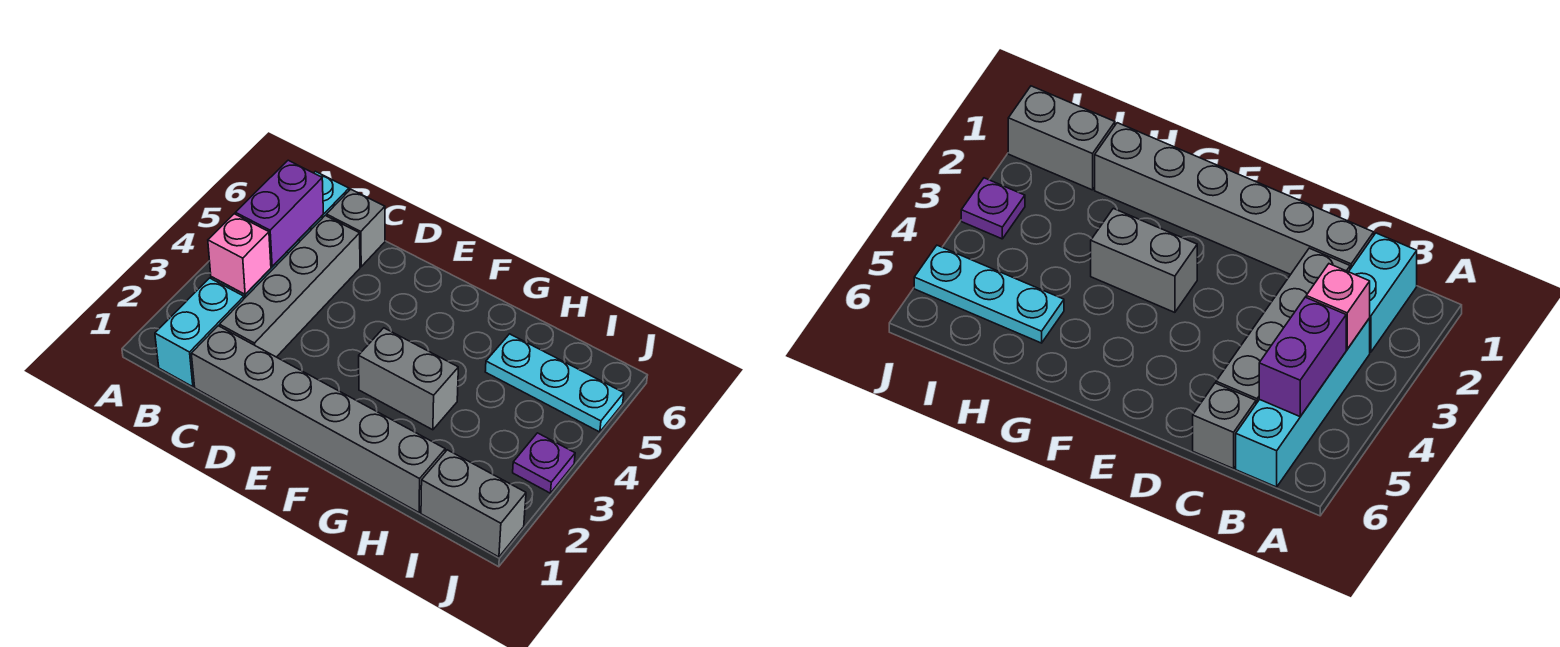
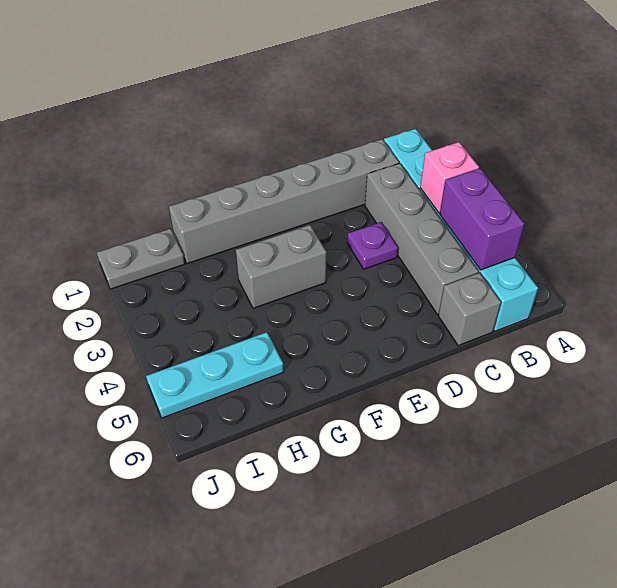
grey brick I1:J1 level 1 -> grey plate I1:J1 level 1
purple plate J3 level 1 -> purple plate D3 level 1

